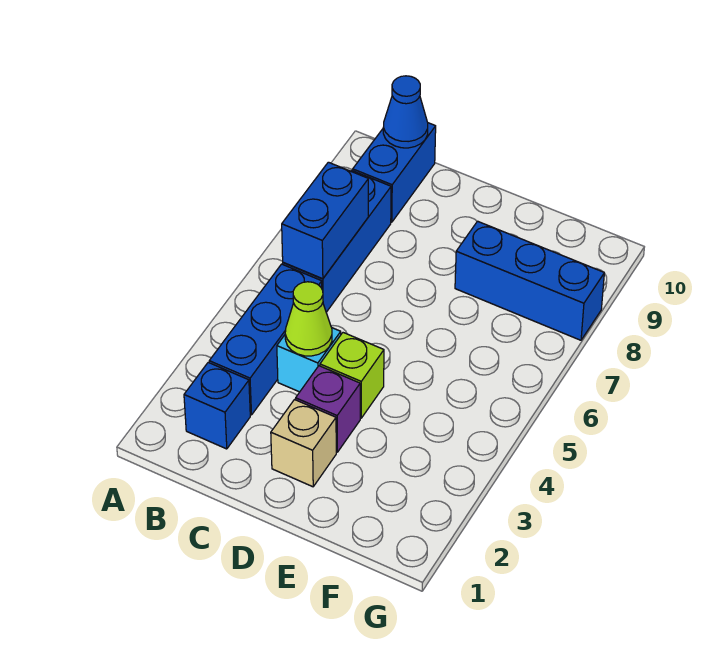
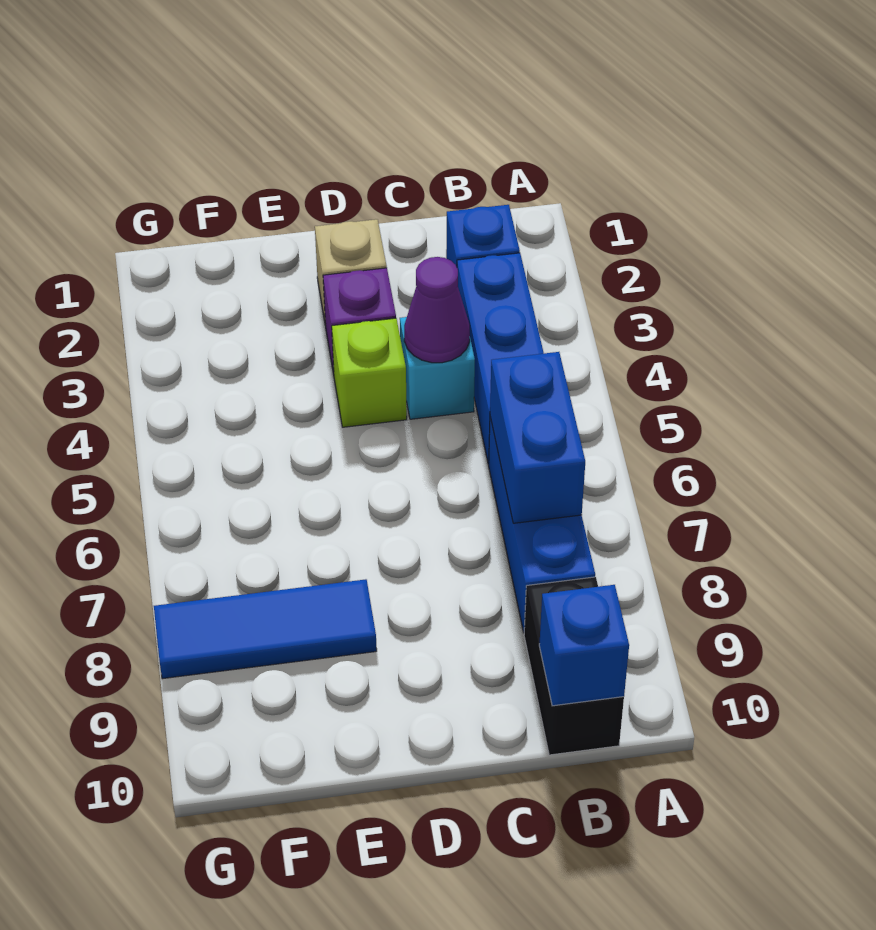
blue brick B9:B10 level 1 -> black brick B9:B10 level 1
blue cone B10 level 2 -> blue brick B10 level 2
lime cone C4 level 2 -> purple cone C4 level 2
blue brick E8:G8 level 1 -> blue tile E8:G8 level 1

